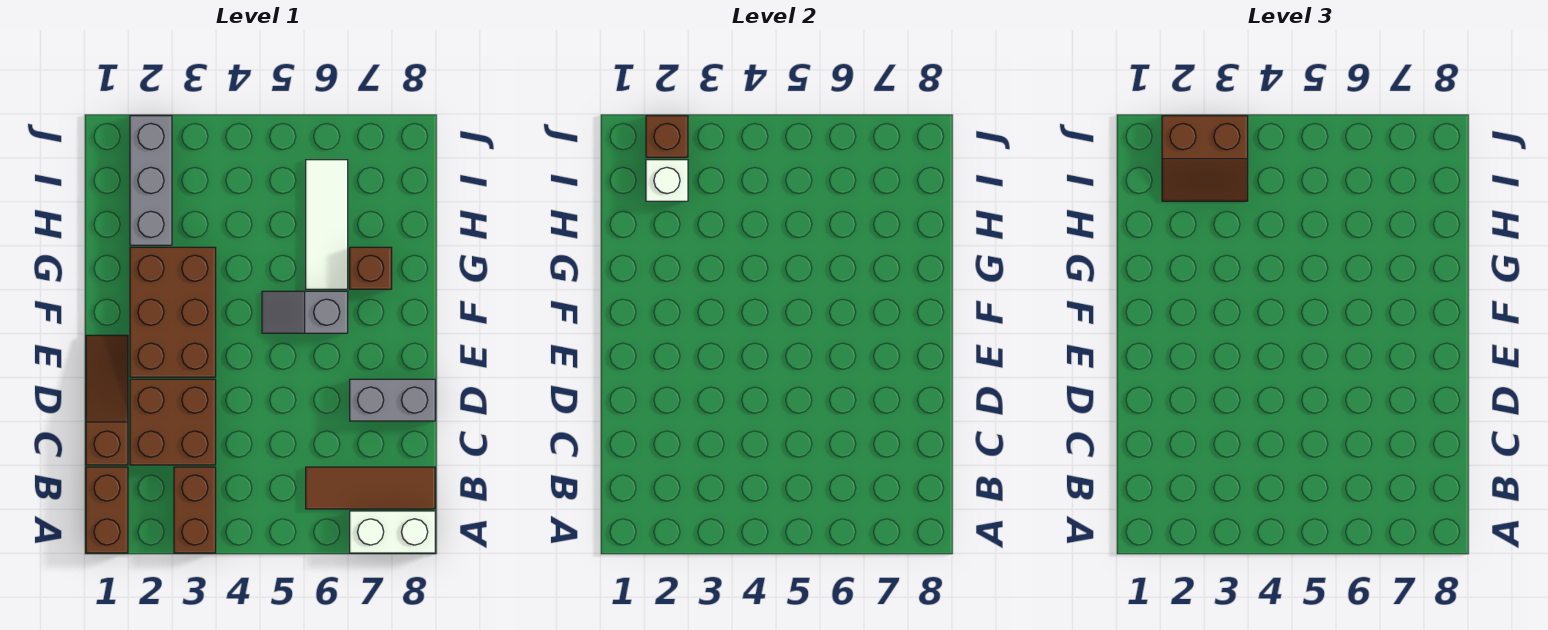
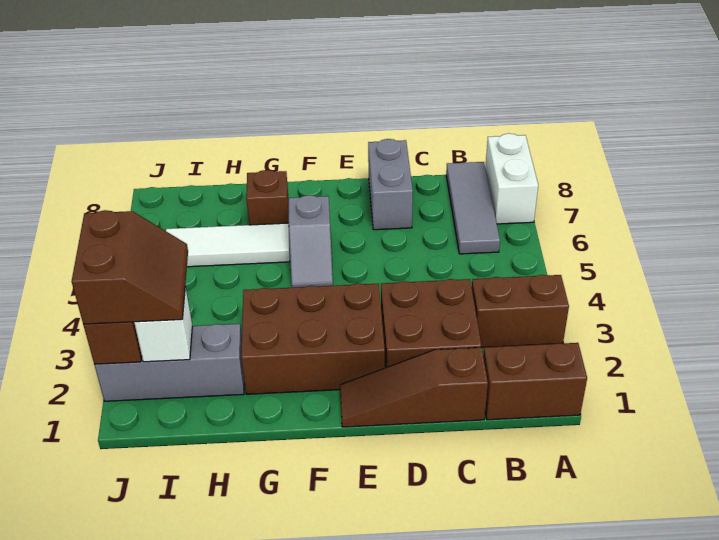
brown tile B6:B8 level 1 -> grey tile B6:B8 level 1

